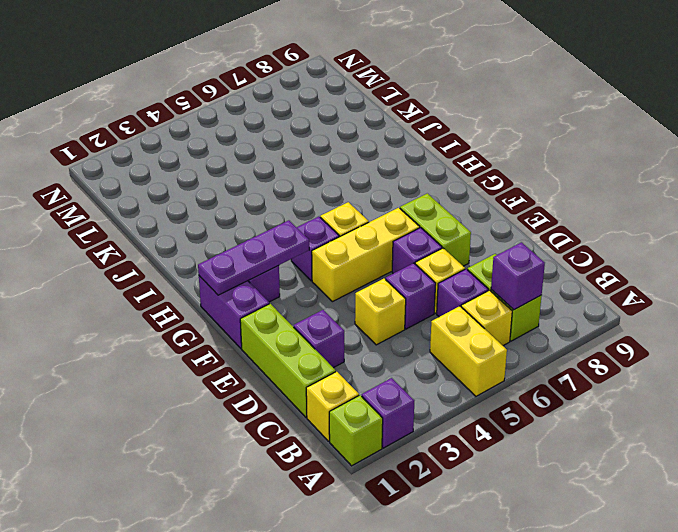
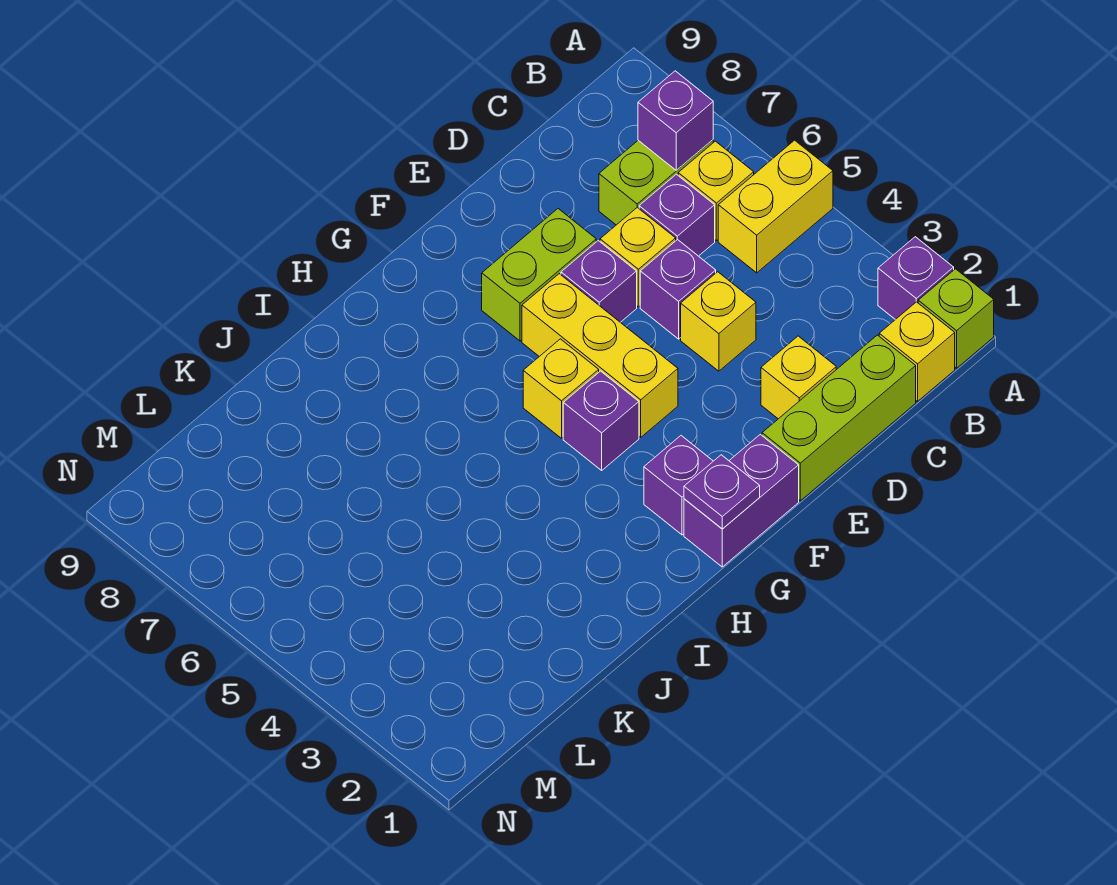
purple brick D2 level 1 -> yellow brick D2 level 1
purple plate G1:G3 level 2 -> purple plate G1 level 2

